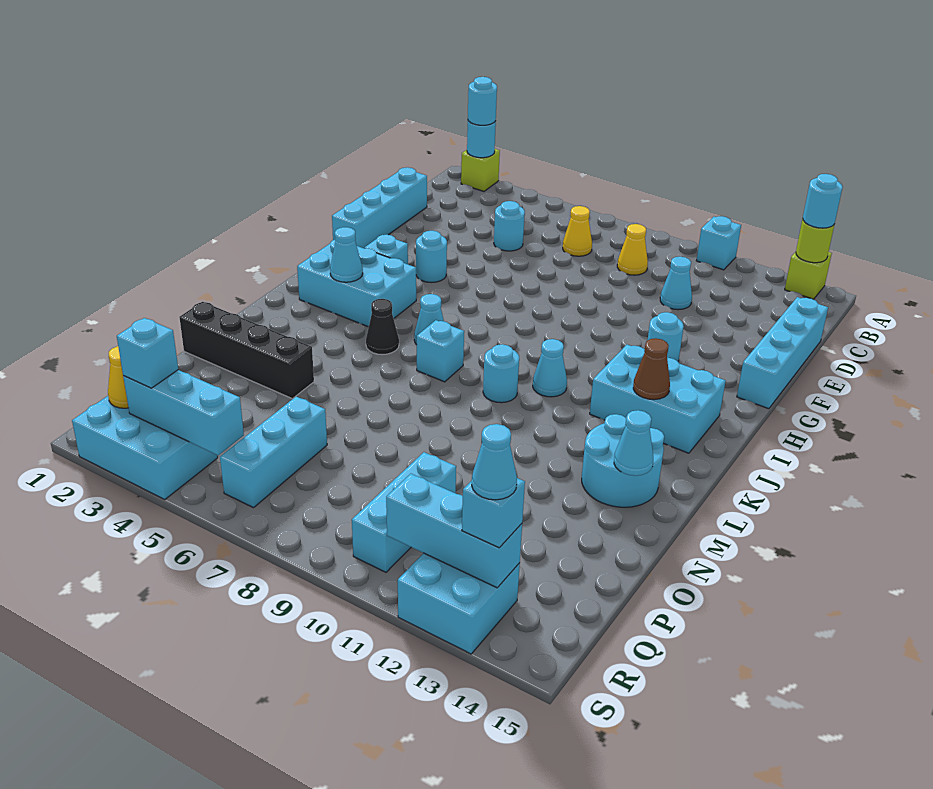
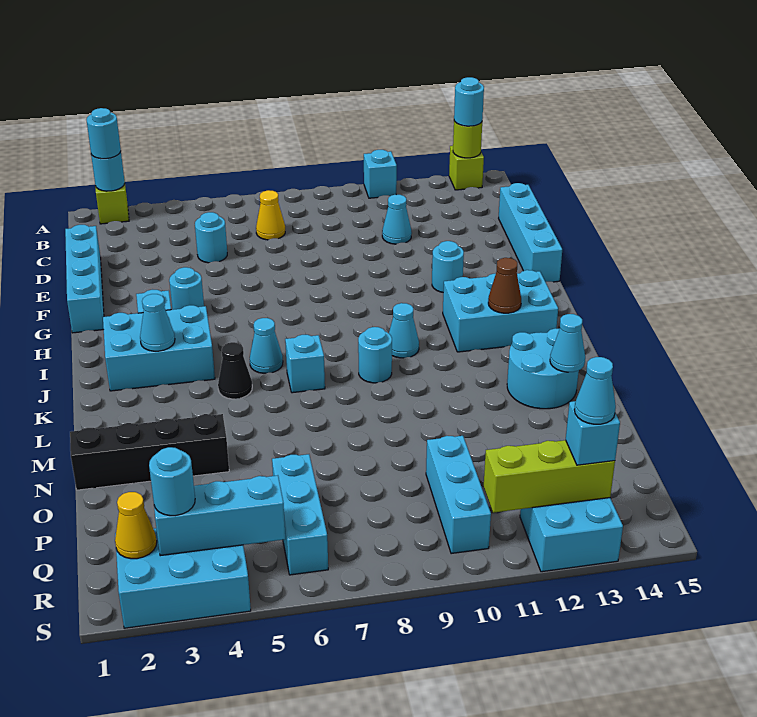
yellow cone C9 level 1 -> none
cyan brick R3 level 3 -> cyan round brick R3 level 3
cyan brick R11:R13 level 2 -> lime brick R11:R13 level 2

